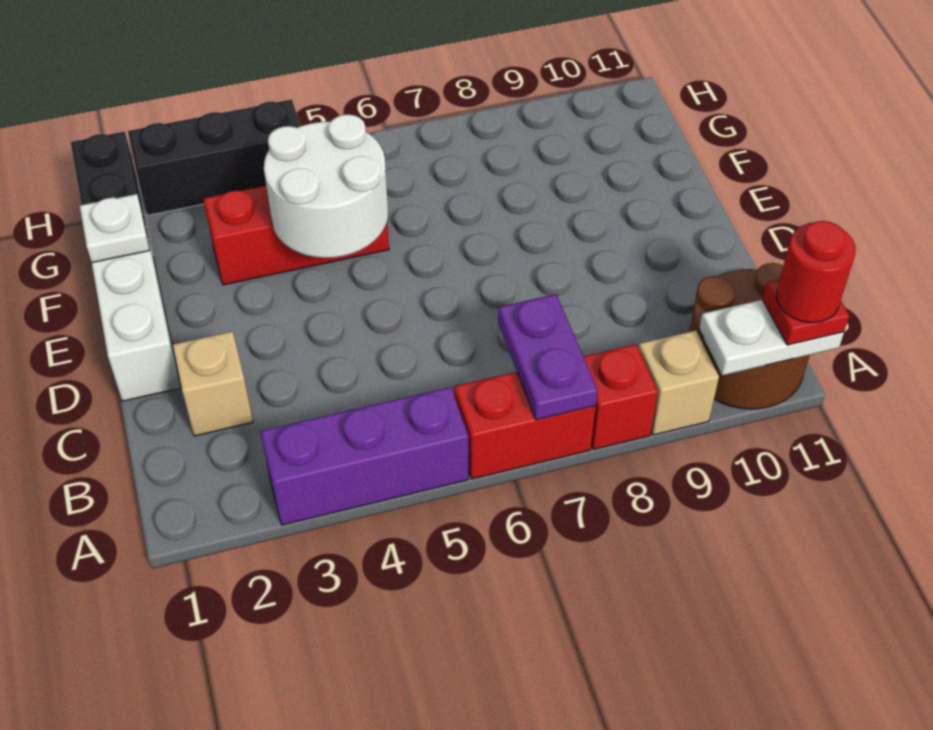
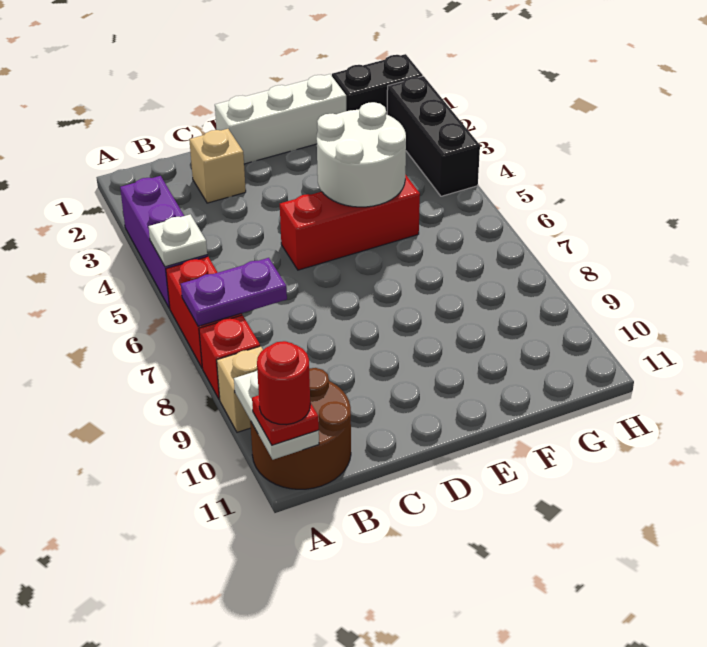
white plate F1 level 2 -> white plate A5 level 2
red brick F3:F5 level 1 -> red brick D5:F5 level 1

